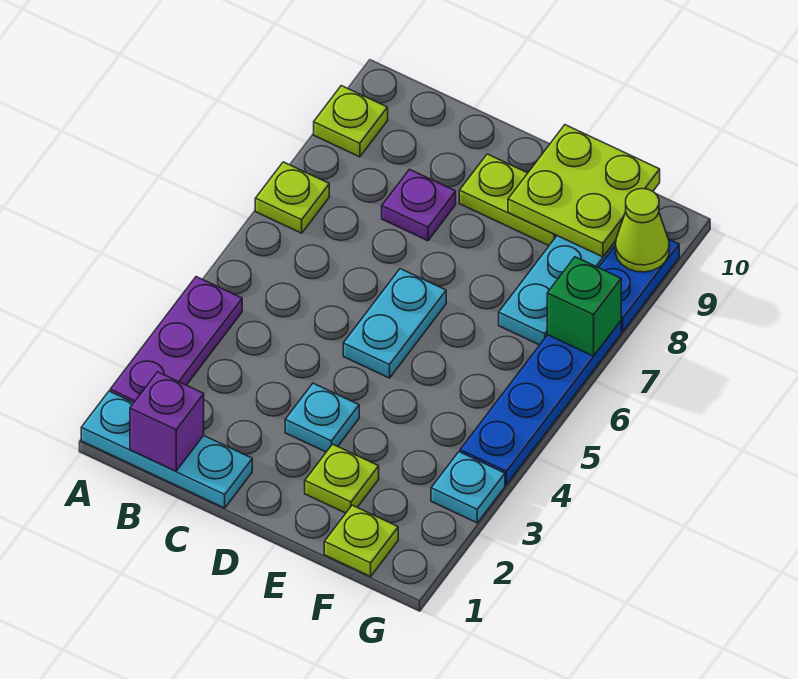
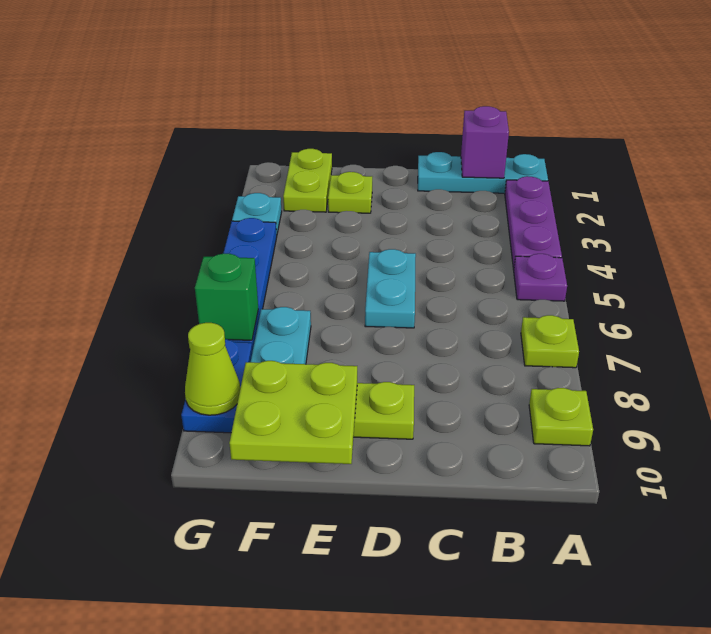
purple plate C8 level 1 -> purple plate A5 level 1
cyan plate D3 level 1 -> none
lime plate F1 level 1 -> lime plate F1:F2 level 1

